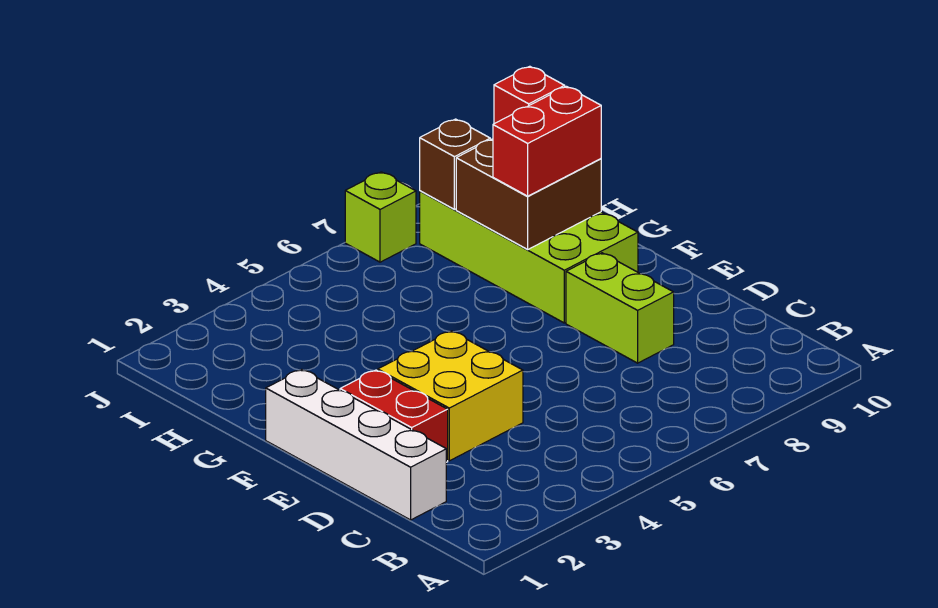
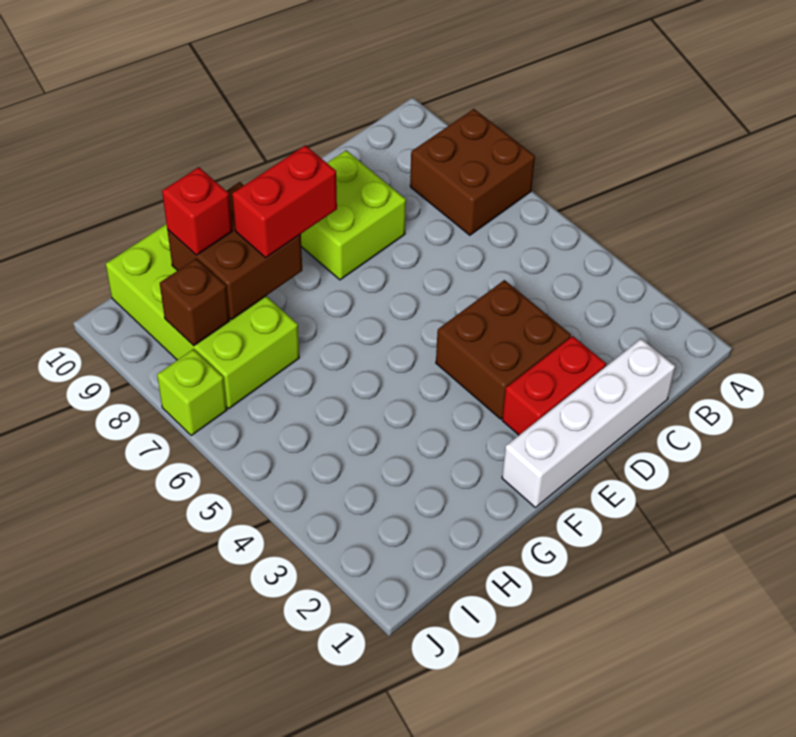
none -> brown brick A7:B8 level 1
yellow brick D3:E4 level 1 -> brown brick D3:E4 level 1
lime brick D8:E8 level 1 -> lime brick D8:E9 level 1
lime brick F8:I9 level 1 -> lime brick H7:I10 level 1
red brick G8:G9 level 3 -> red brick F8:G8 level 3

